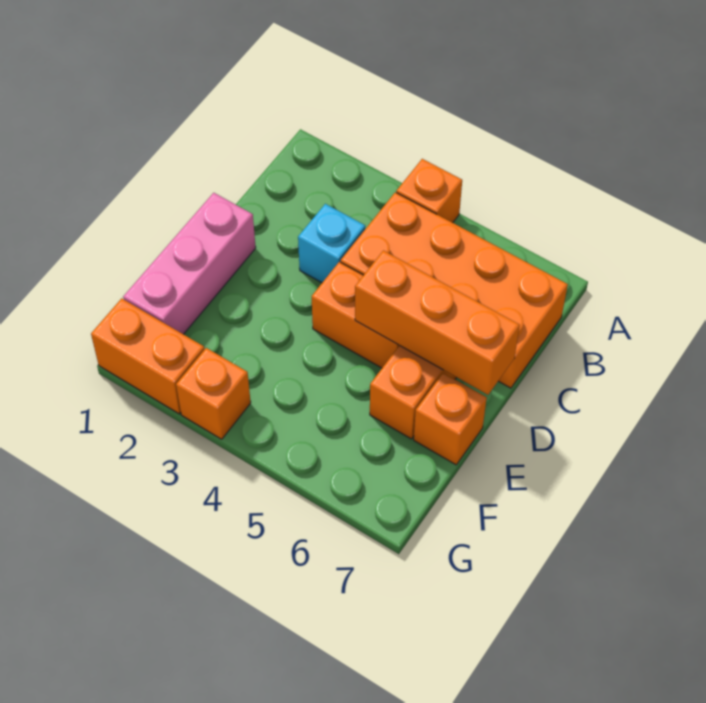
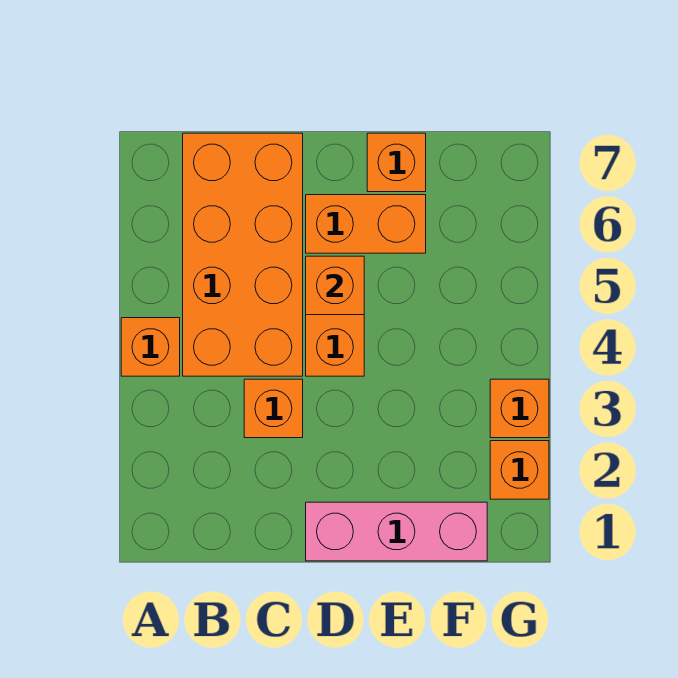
cyan brick C3 level 1 -> orange brick C3 level 1
orange brick D5:D7 level 2 -> orange brick D5 level 2
orange brick G1:G2 level 1 -> orange brick G2 level 1

